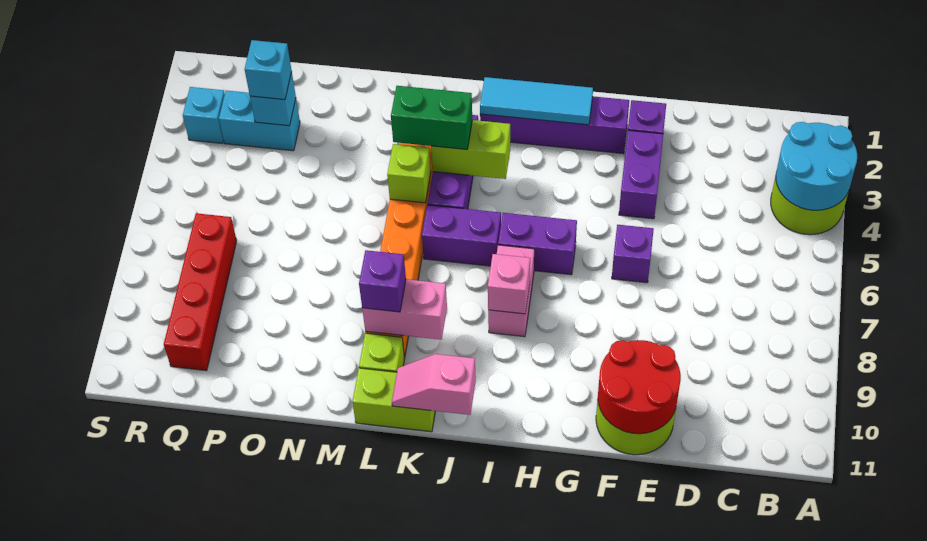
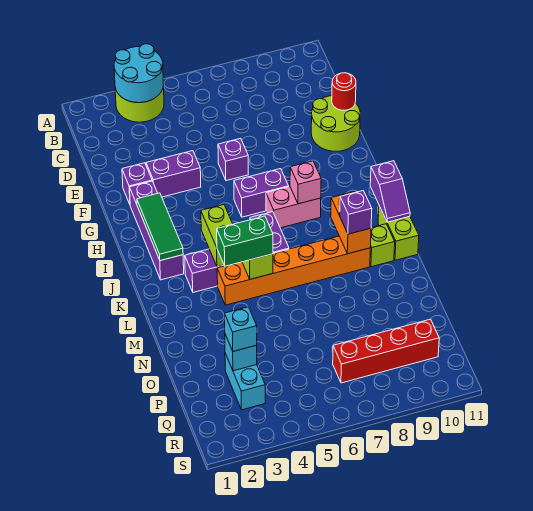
red round brick E10:F11 level 2 -> red round brick E11 level 2
cyan tile H2:J2 level 2 -> green tile H2:J2 level 2
purple brick H6:I6 level 1 -> purple brick H6:H7 level 1
pink slope J11:K11 level 2 top J -> purple slope J11:K11 level 2 top J
green brick K4:L4 level 3 -> green brick L4:L5 level 3
pink brick K9:L9 level 2 -> orange brick K9:L9 level 2
cyan brick R3 level 1 -> none

